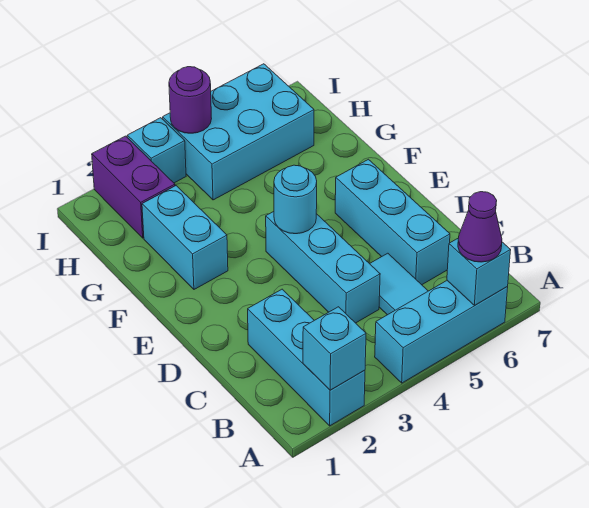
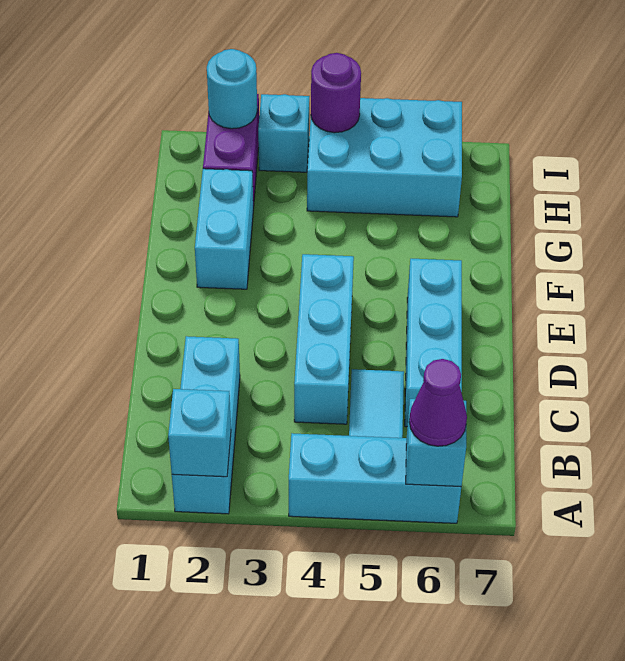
cyan round brick E4 level 2 -> cyan round brick I2 level 2

